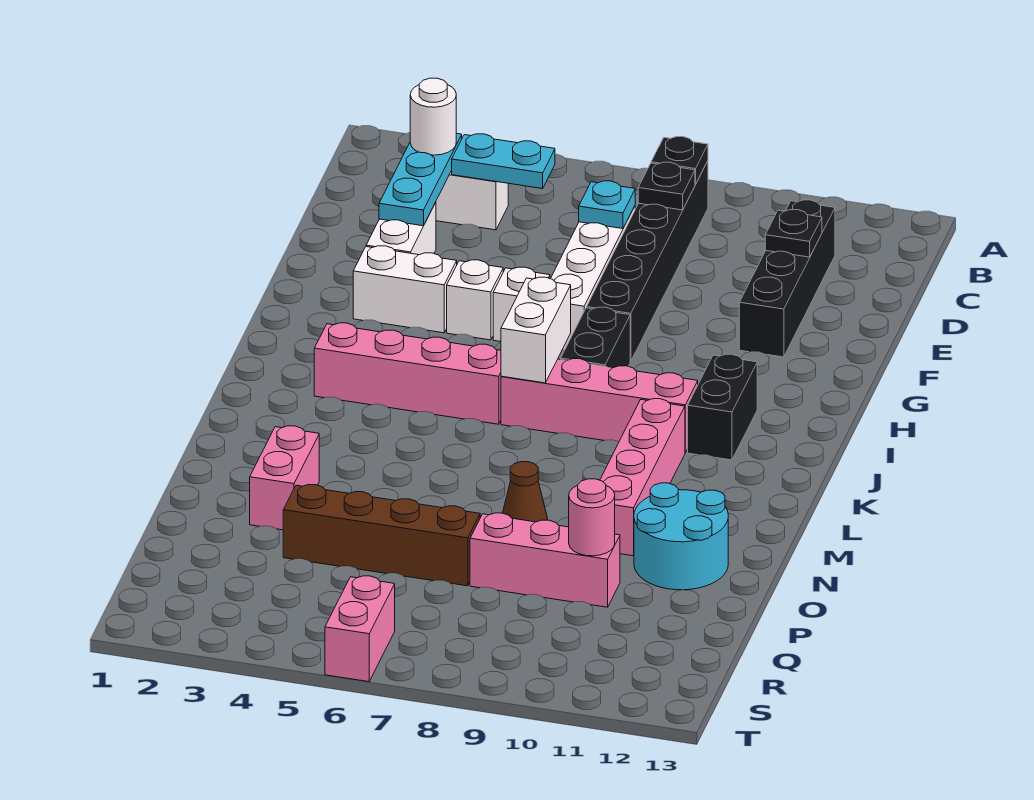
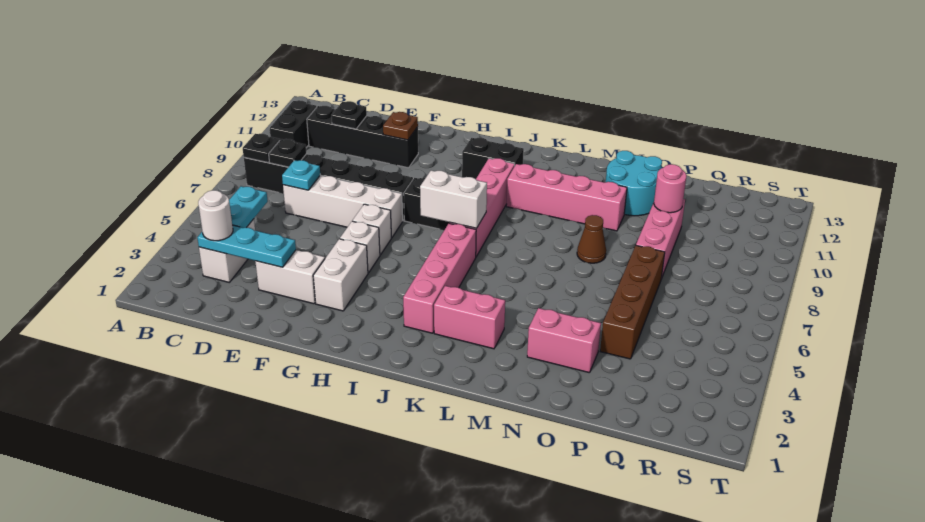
none -> black brick B10:B11 level 1
none -> brown plate F11 level 2
pink brick S6:T6 level 1 -> pink brick K3:L3 level 1

